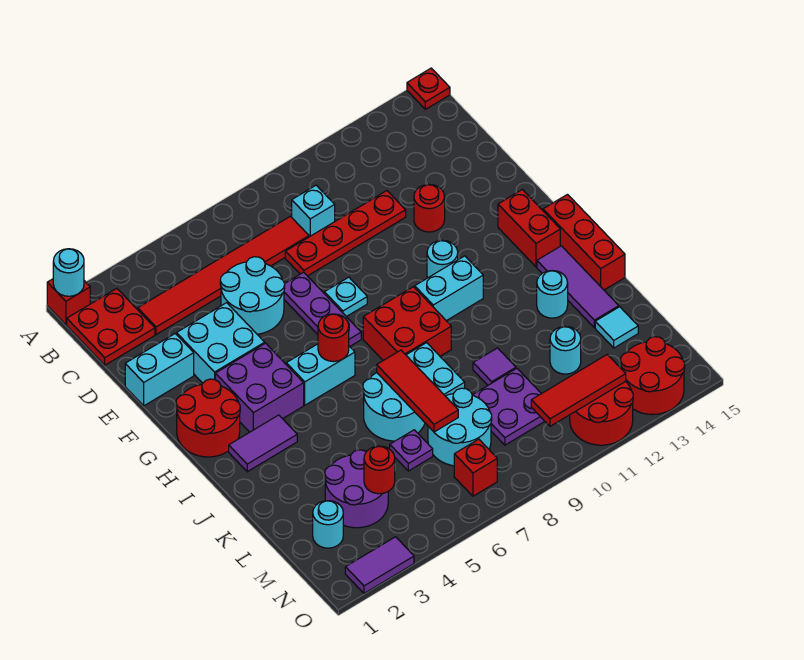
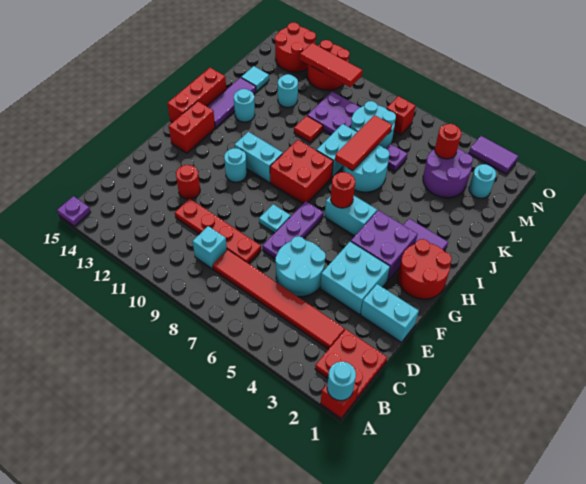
red plate A15 level 1 -> purple plate A15 level 1
purple tile K10 level 1 -> red tile K10 level 1

